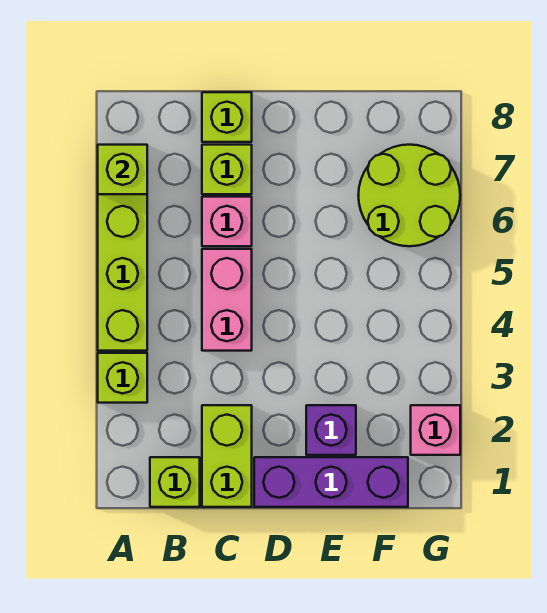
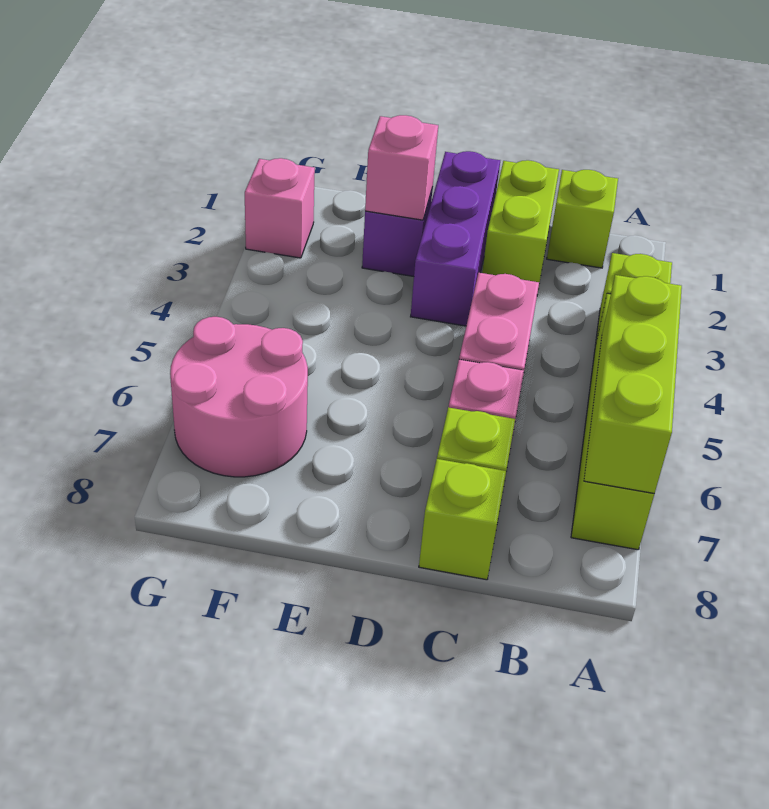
lime brick A7 level 2 -> lime brick A5:A7 level 2
purple brick D1:F1 level 1 -> purple brick D1:D3 level 1
none -> pink brick E2 level 2
lime round brick F6:G7 level 1 -> pink round brick F6:G7 level 1

